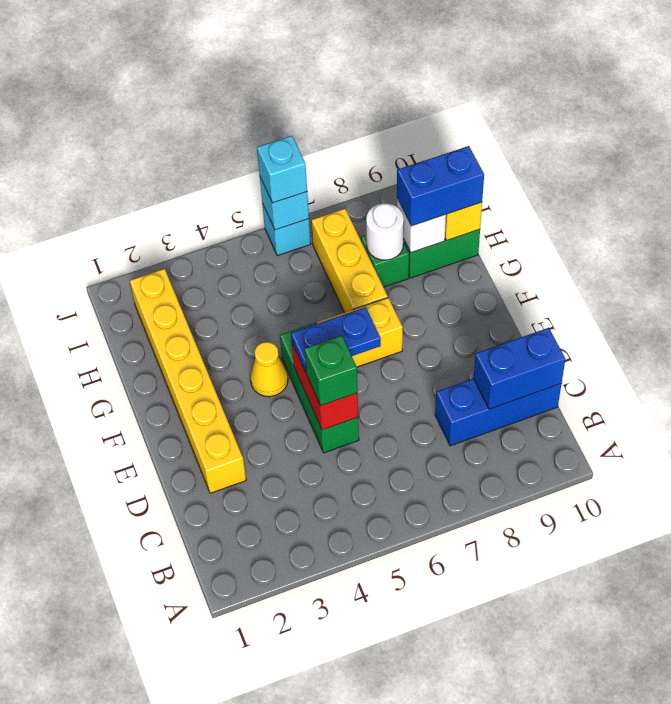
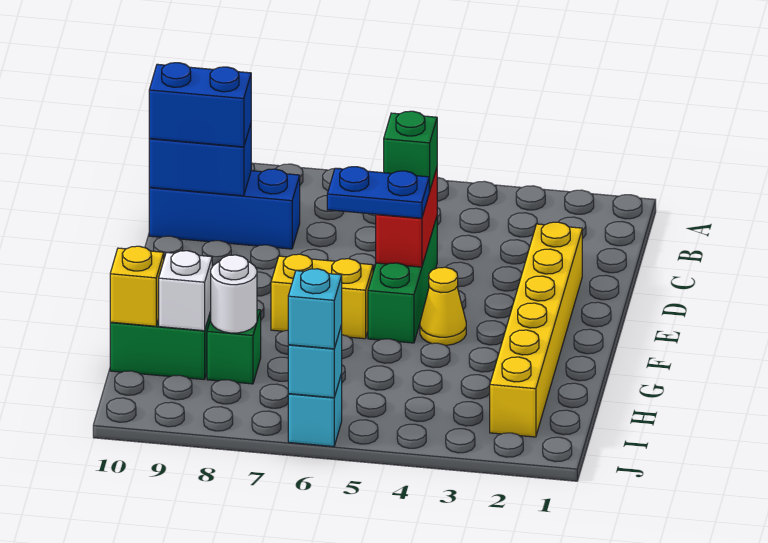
yellow brick G7:I7 level 1 -> none
blue brick H9:H10 level 3 -> blue brick C9:C10 level 3

